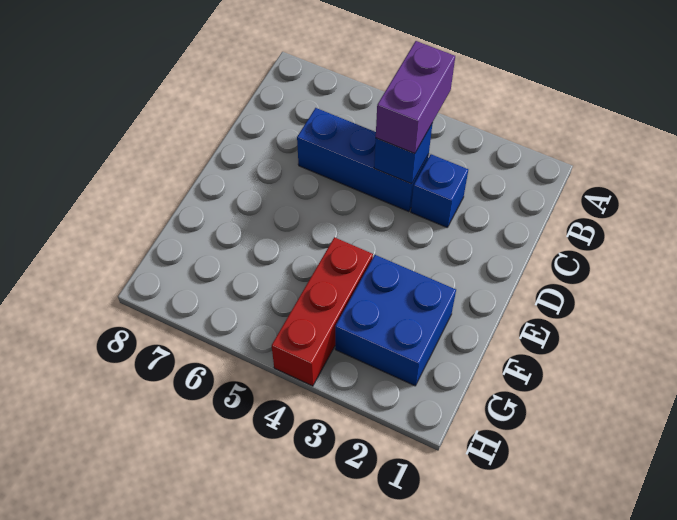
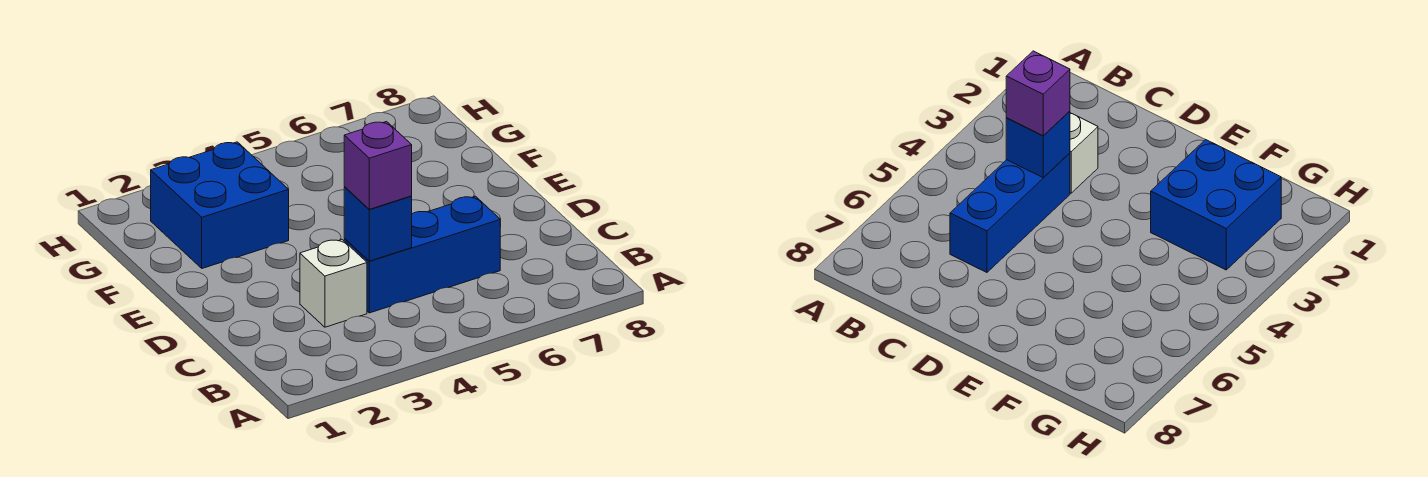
purple brick B4:C4 level 3 -> purple brick C4 level 3
blue brick C3 level 1 -> white brick C3 level 1
red brick F4:H4 level 1 -> none

